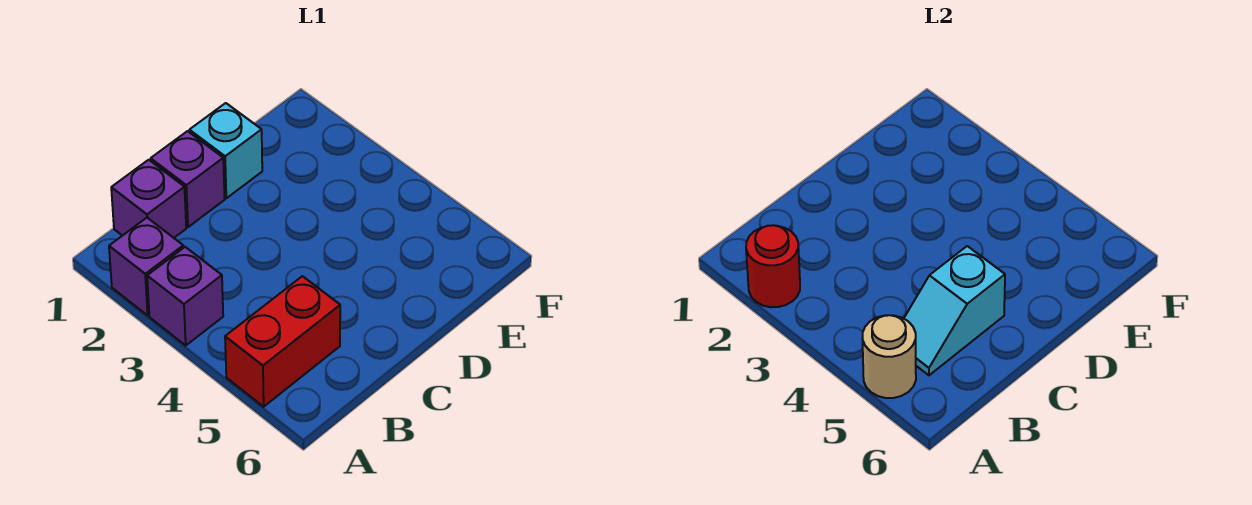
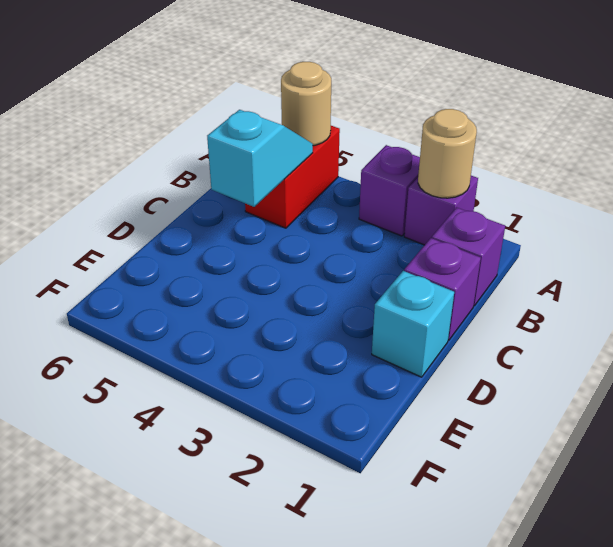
red round brick A2 level 2 -> tan round brick A2 level 2

